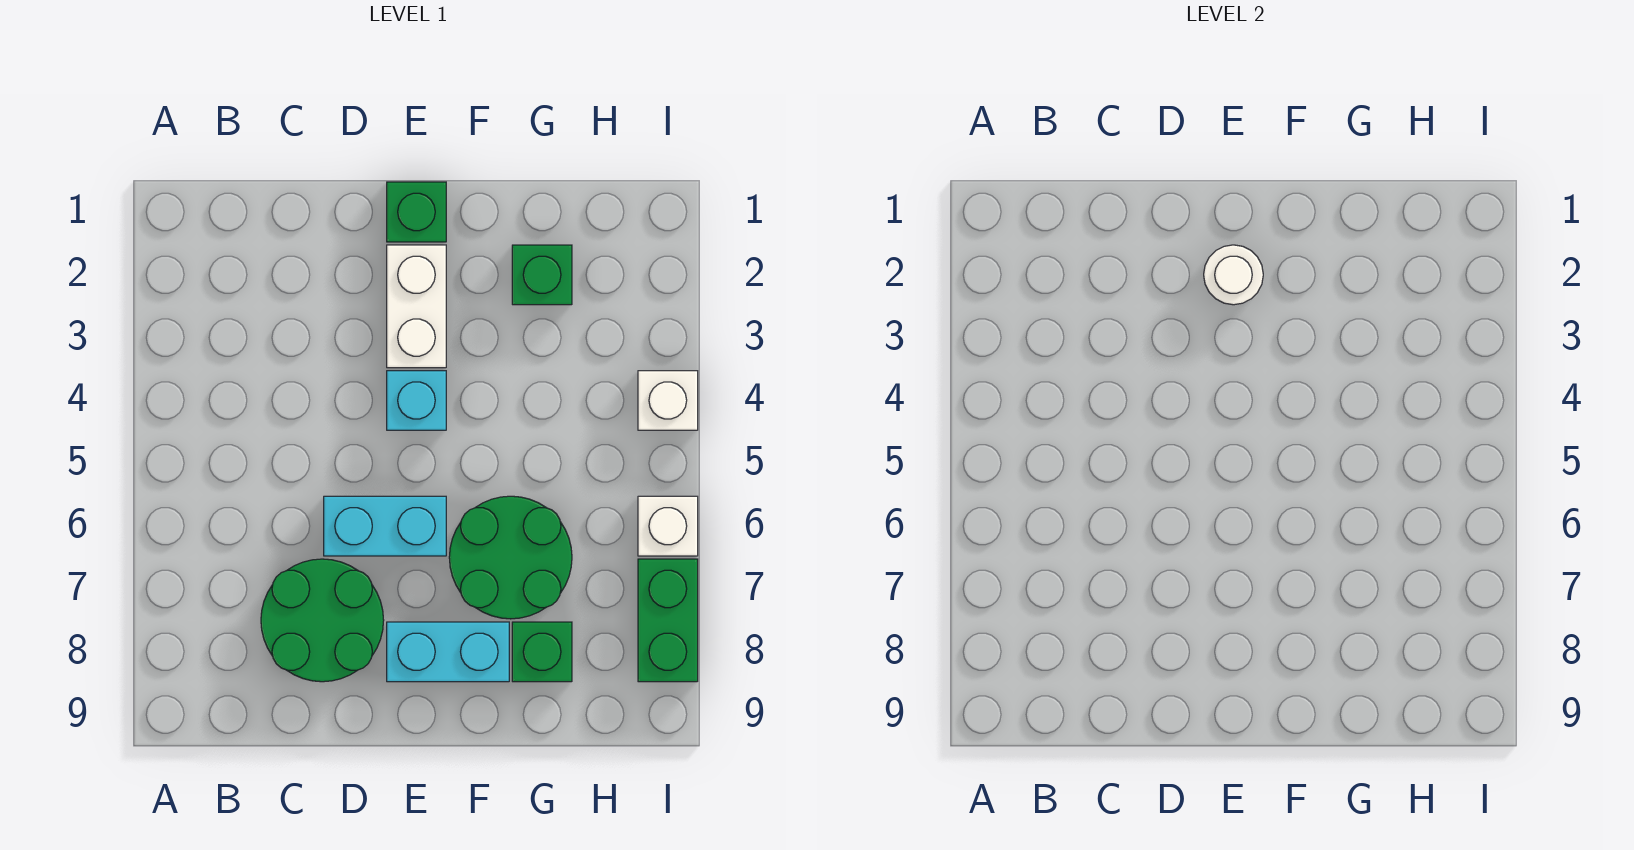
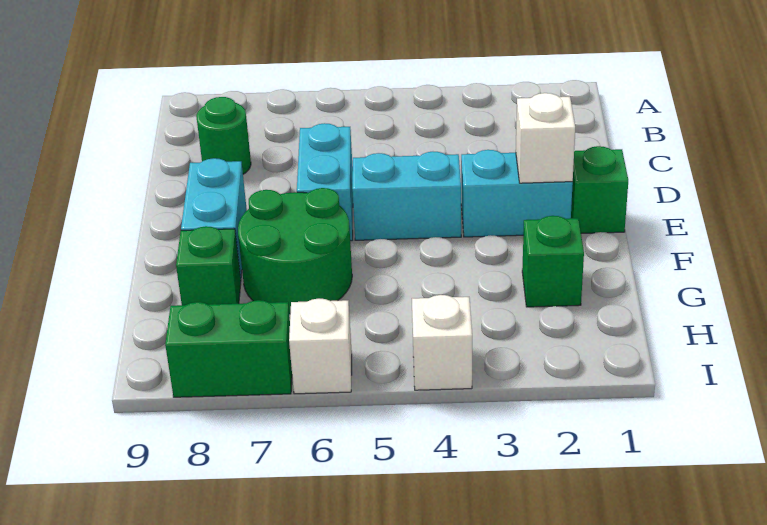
green round brick C7:D8 level 1 -> green round brick C8 level 1
white brick E2:E3 level 1 -> cyan brick E2:E3 level 1
white round brick E2 level 2 -> white brick E2 level 2
cyan brick E4 level 1 -> cyan brick E4:E5 level 1

